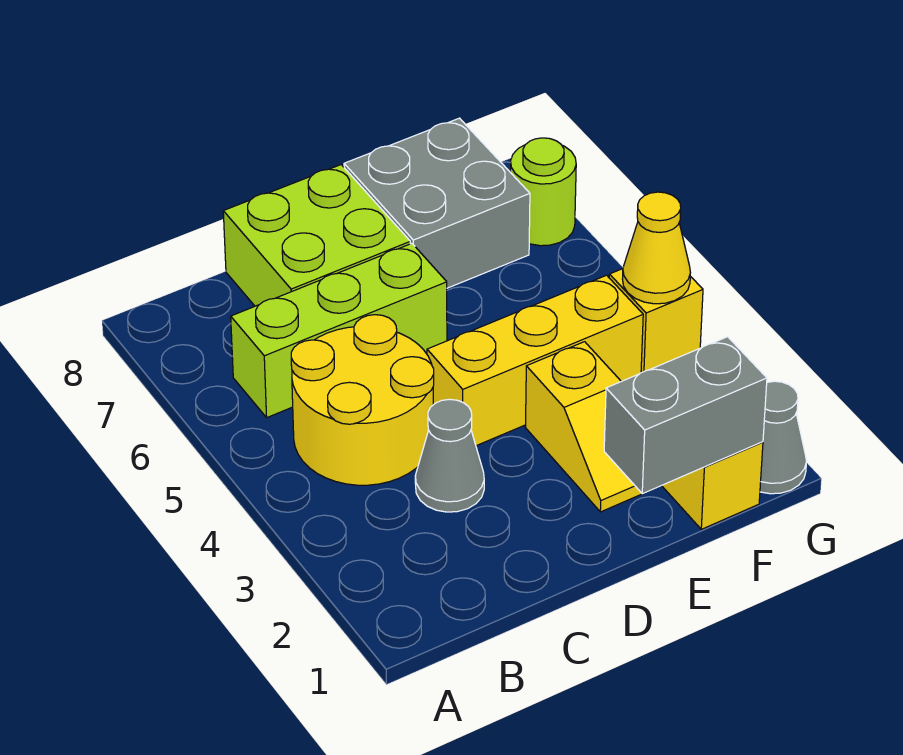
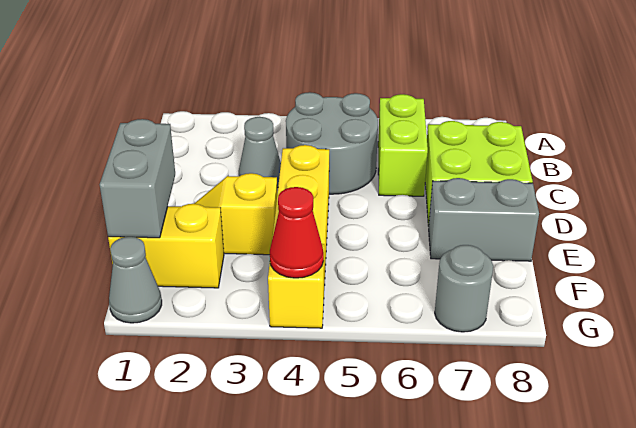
yellow round brick B4:C5 level 1 -> grey round brick B4:C5 level 1
lime brick B6:D6 level 1 -> lime brick B6:C6 level 1
grey brick E7:F8 level 1 -> grey brick E7:E8 level 1
yellow cone G4 level 2 -> red cone G4 level 2
lime round brick G7 level 1 -> grey round brick G7 level 1

